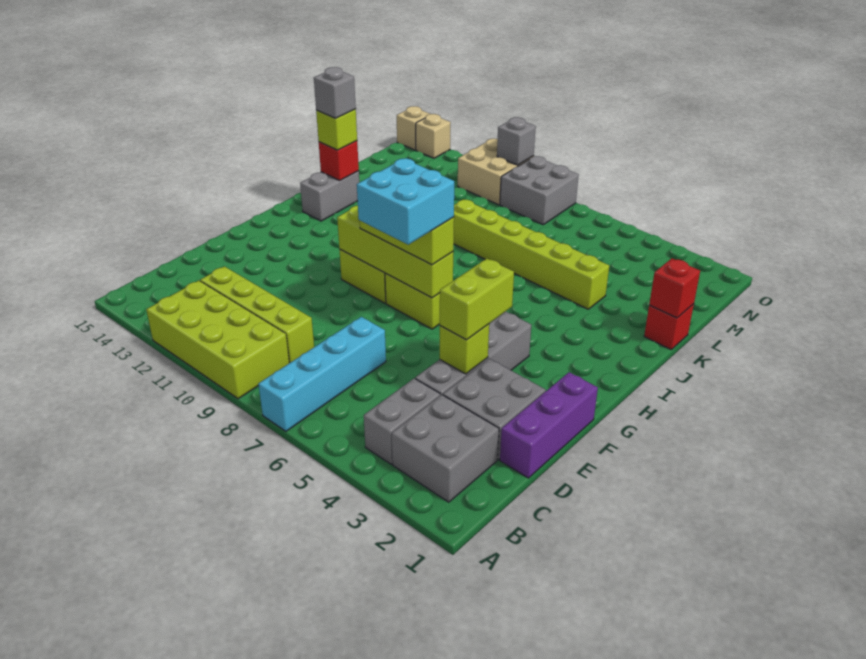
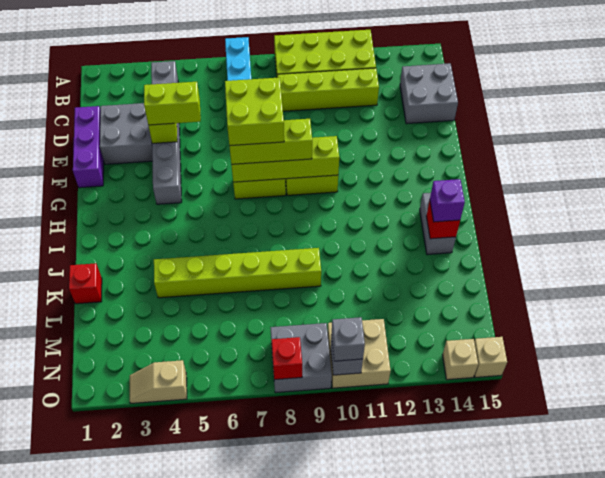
grey brick B2:C3 level 1 -> grey brick C14:D15 level 1
lime brick E4:F4 level 3 -> lime brick E4:E5 level 3
cyan brick F7:G8 level 4 -> lime brick F7:G8 level 4
lime brick J14 level 3 -> purple brick J14 level 3
grey brick J14 level 4 -> grey brick O10 level 3
red brick K1 level 2 -> red brick O8 level 2
none -> tan slope O3:O4 level 1 top 4

